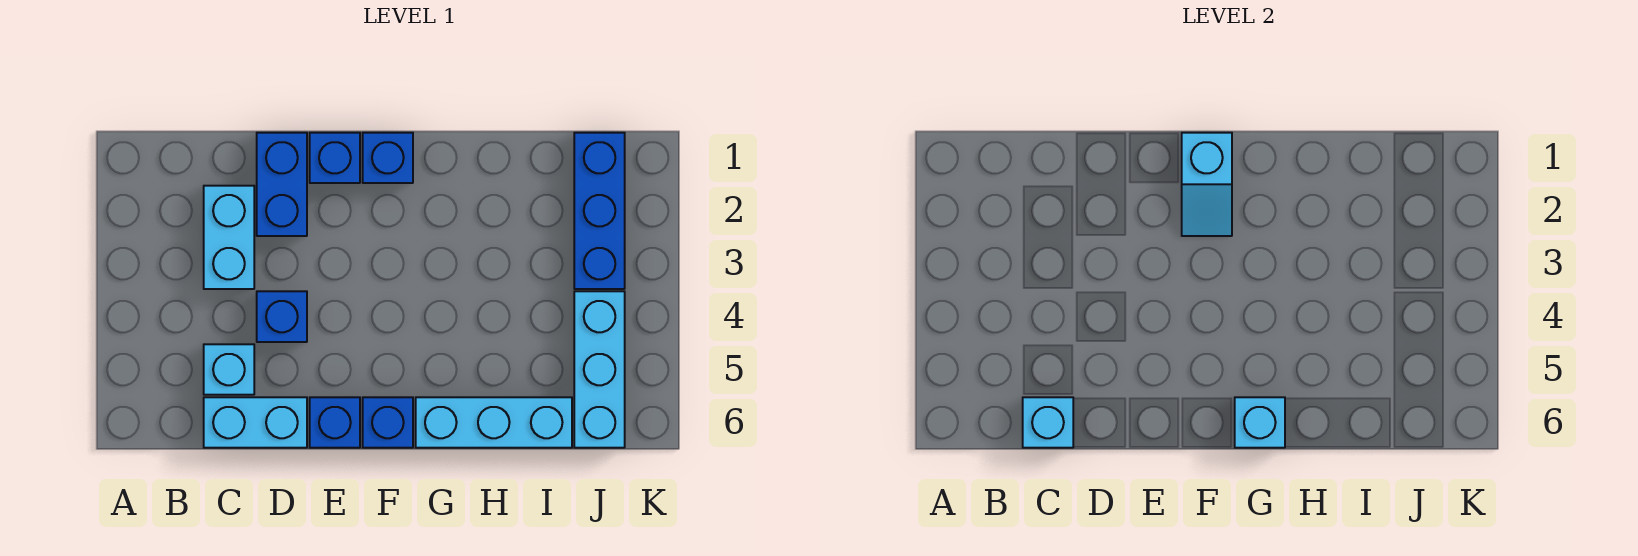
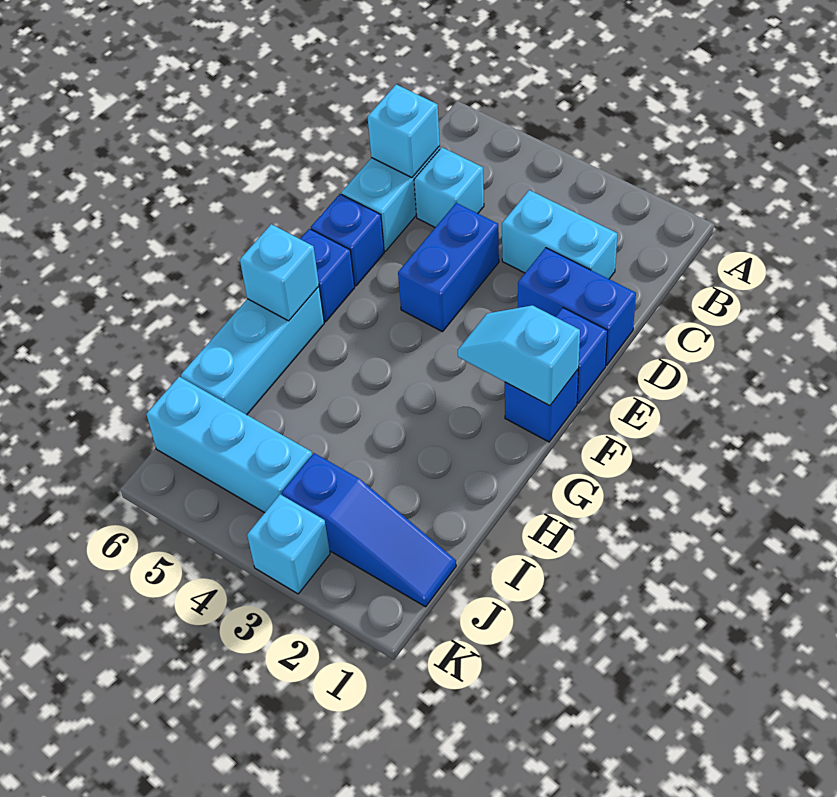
blue brick D4 level 1 -> blue brick D4:E4 level 1
blue brick J1:J3 level 1 -> blue slope J1:J3 level 1 top 3
none -> cyan brick K3 level 1

